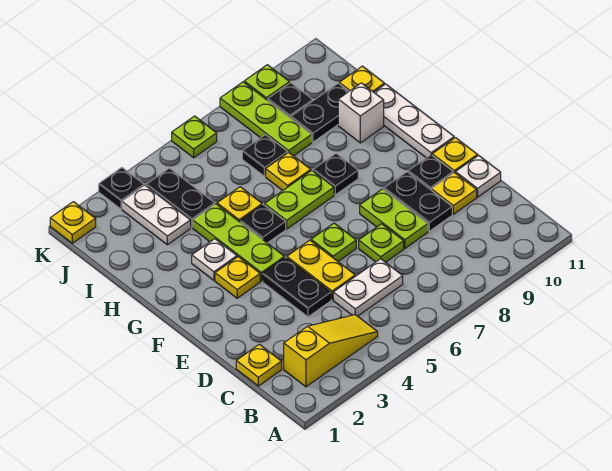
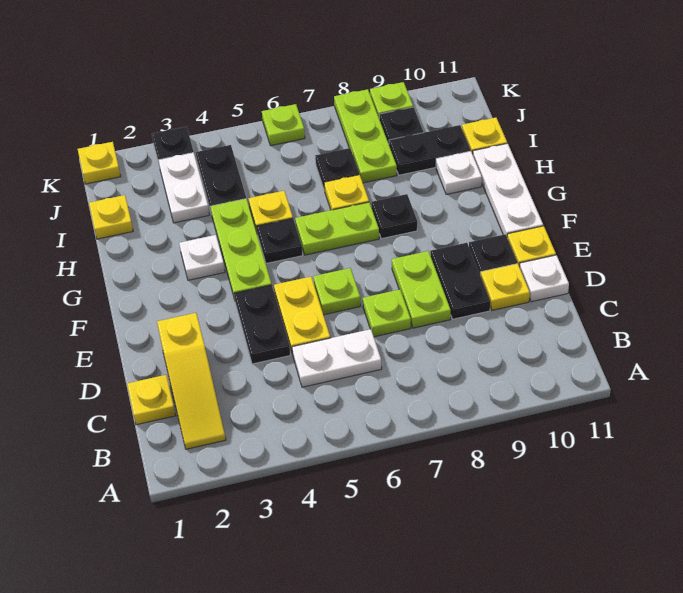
yellow slope B2:B4 level 1 top 2 -> yellow slope B2:D2 level 1 top D
yellow plate F3 level 1 -> yellow plate I1 level 1
white brick H10 level 1 -> white plate H10 level 1

